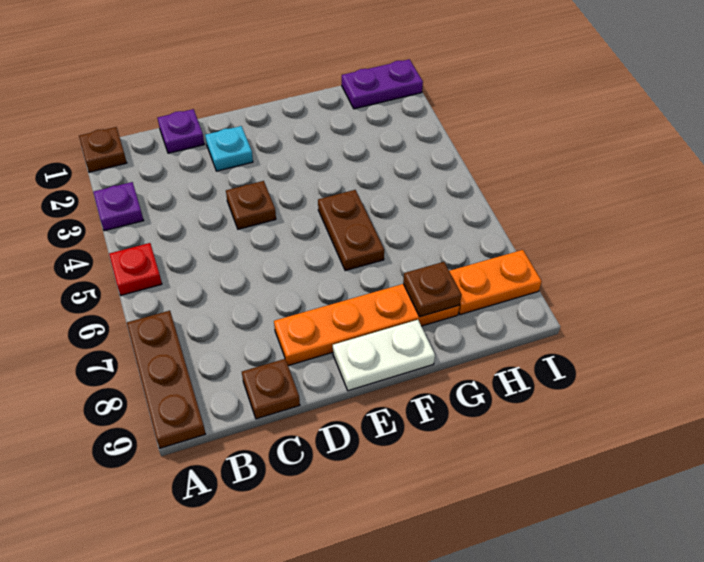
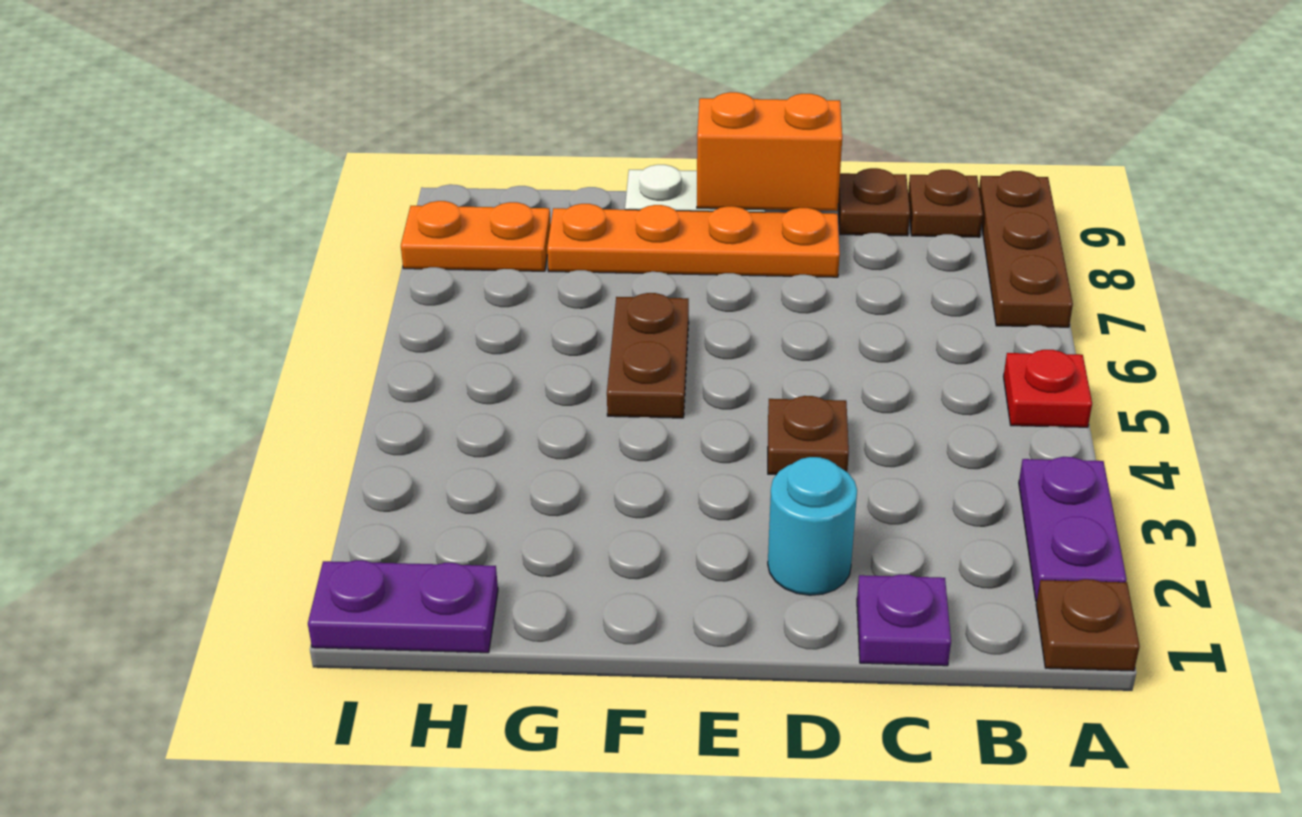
purple plate A3 level 1 -> purple plate A2:A3 level 1
cyan plate D2 level 1 -> cyan round brick D2 level 1
none -> orange brick D9:E9 level 2
brown plate G8 level 2 -> brown plate B9 level 1

